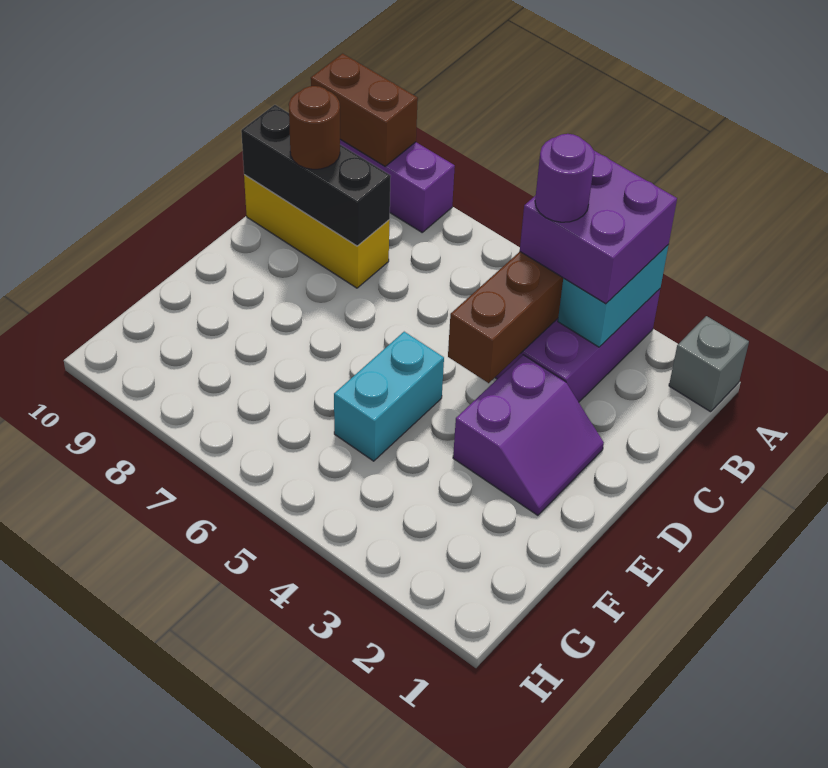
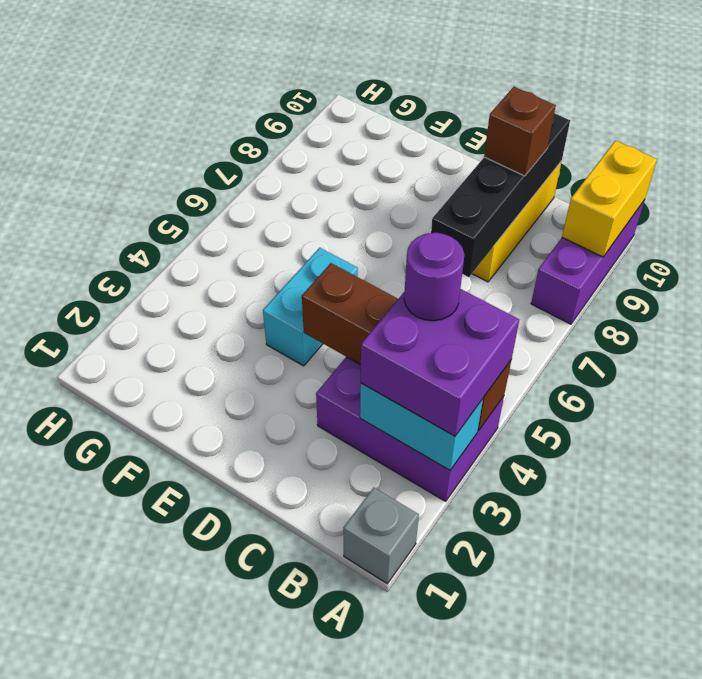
brown brick A9:A10 level 2 -> yellow brick A9:A10 level 2
black brick C8:C10 level 2 -> black brick C7:C10 level 2
brown round brick C9 level 3 -> brown brick C9 level 3
purple slope D2:E3 level 1 top 3 -> none
cyan brick E5:F5 level 1 -> cyan brick E4:E5 level 1

